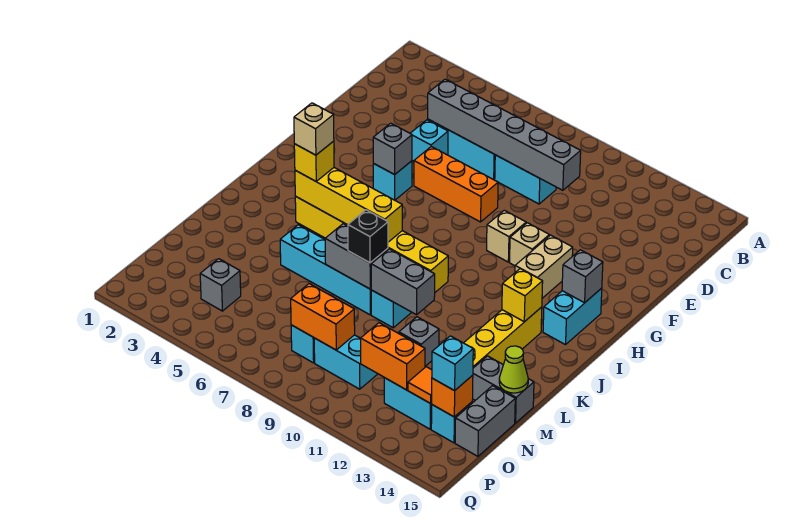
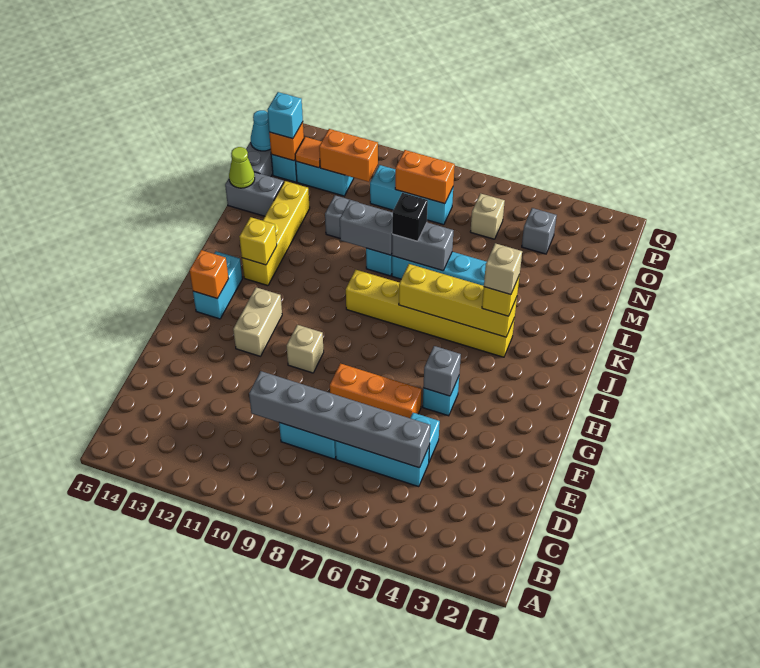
tan brick G11 level 1 -> tan brick O6 level 1
grey brick H14 level 2 -> orange brick H14 level 2
none -> cyan cone O15 level 2

